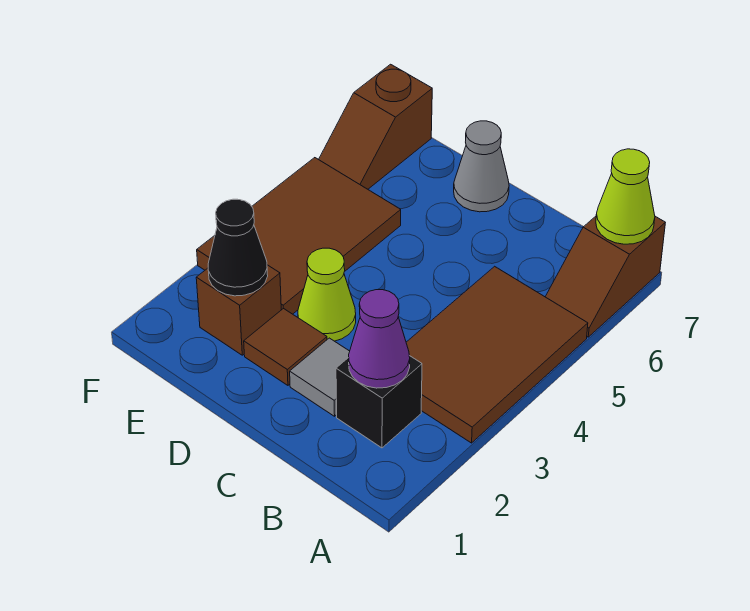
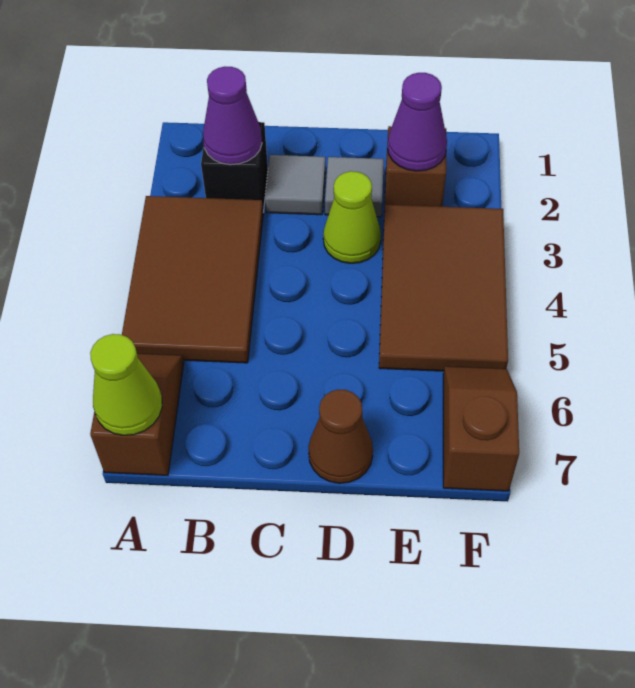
brown tile D2 level 1 -> grey tile D2 level 1
grey cone D7 level 1 -> brown cone D7 level 1
black cone E2 level 2 -> purple cone E2 level 2

